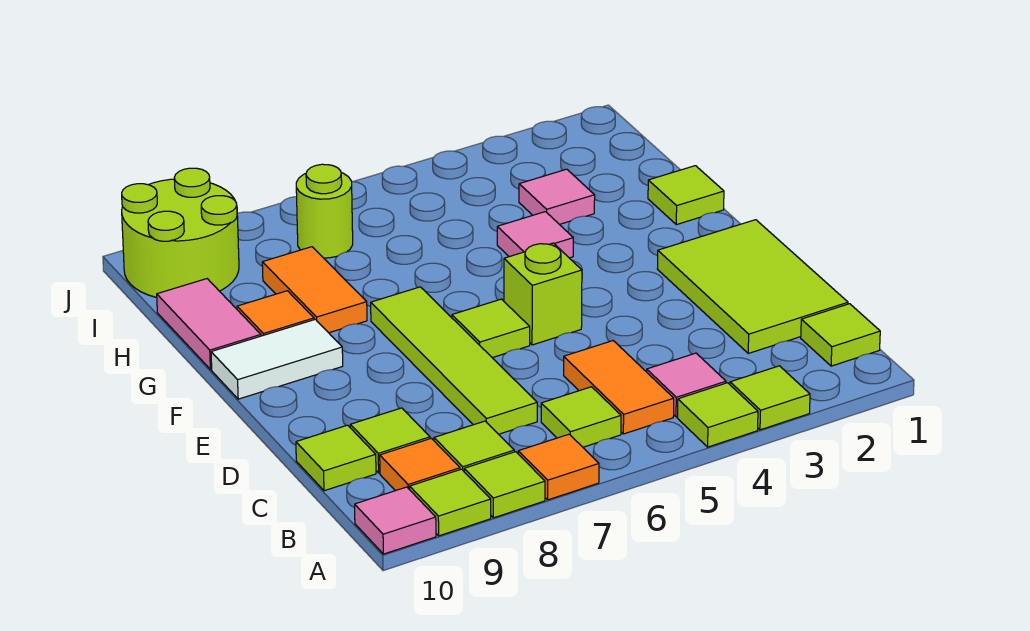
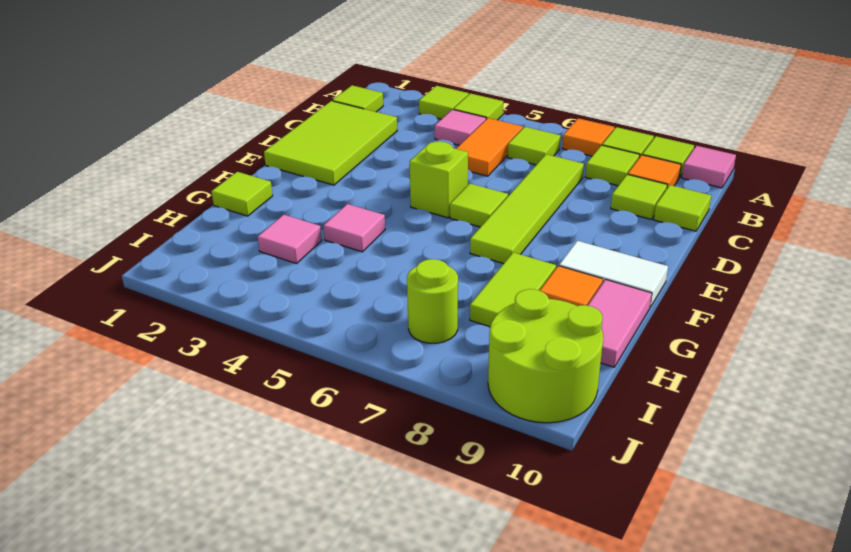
orange tile G8:H8 level 1 -> lime tile G8:H8 level 1

